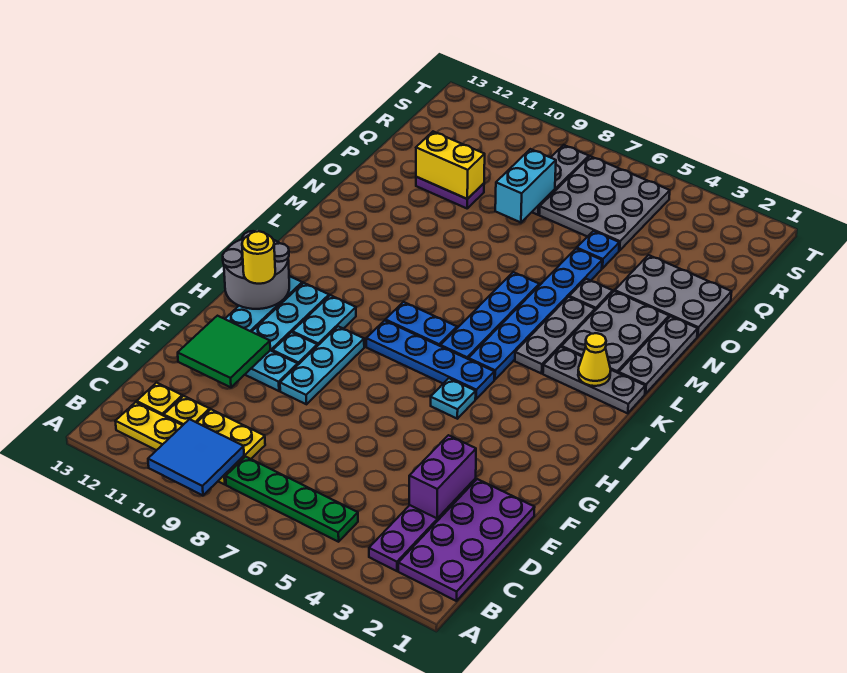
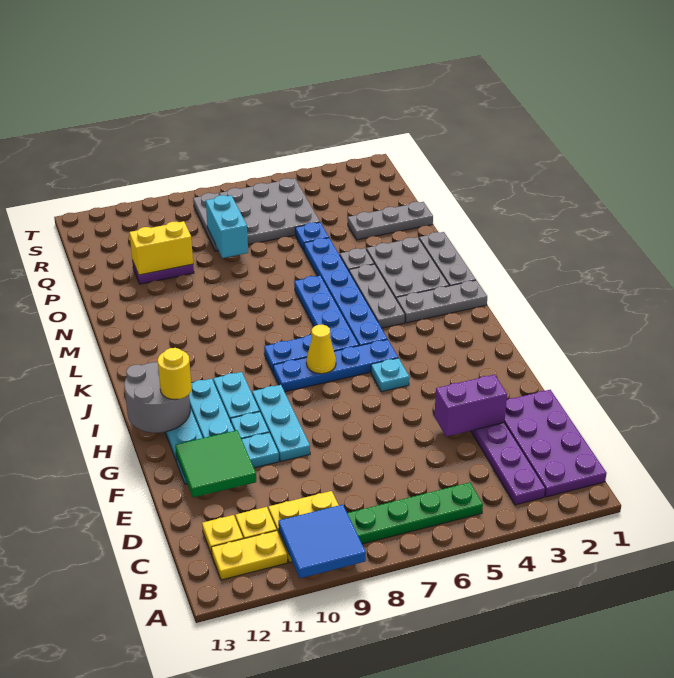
purple brick D3:E3 level 2 -> purple brick E3:E4 level 2
yellow cone K2 level 2 -> yellow cone I7 level 2
grey plate O1:P3 level 1 -> grey plate P1:P3 level 1

